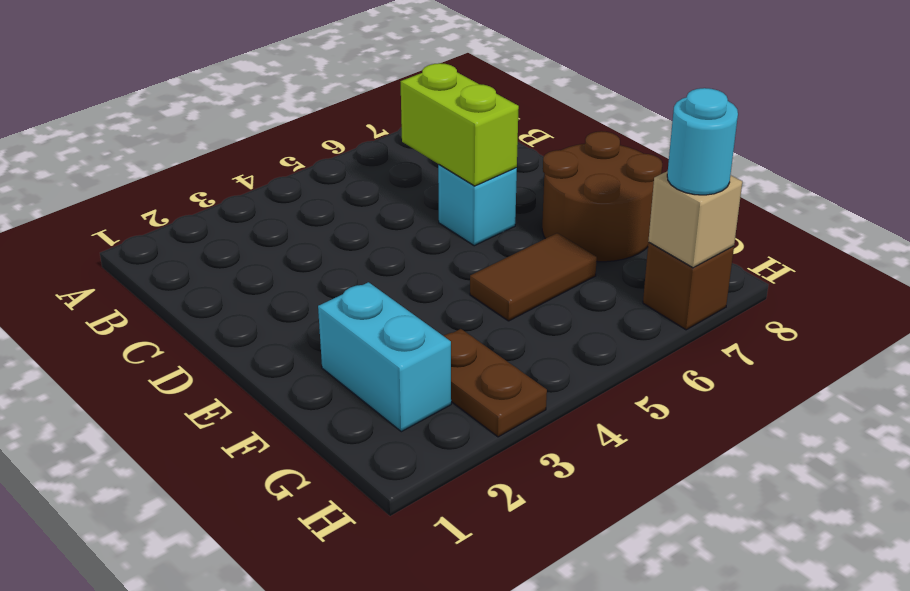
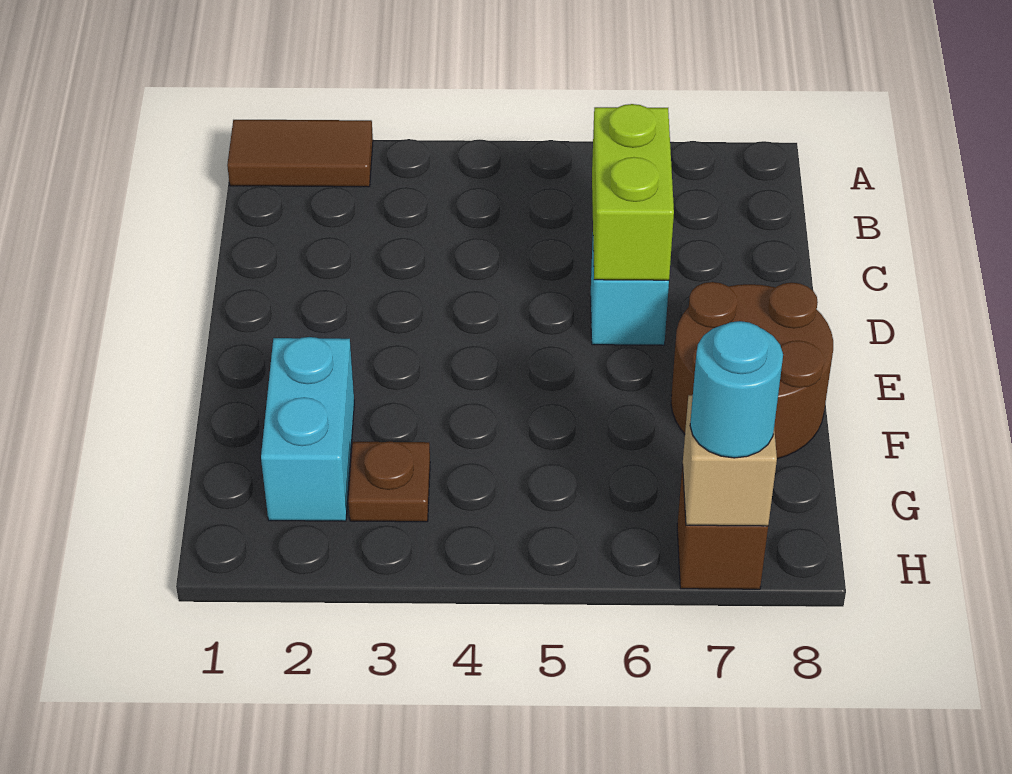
brown tile F5:F6 level 1 -> brown tile A1:A2 level 1
brown plate G3:H3 level 1 -> brown plate G3 level 1

